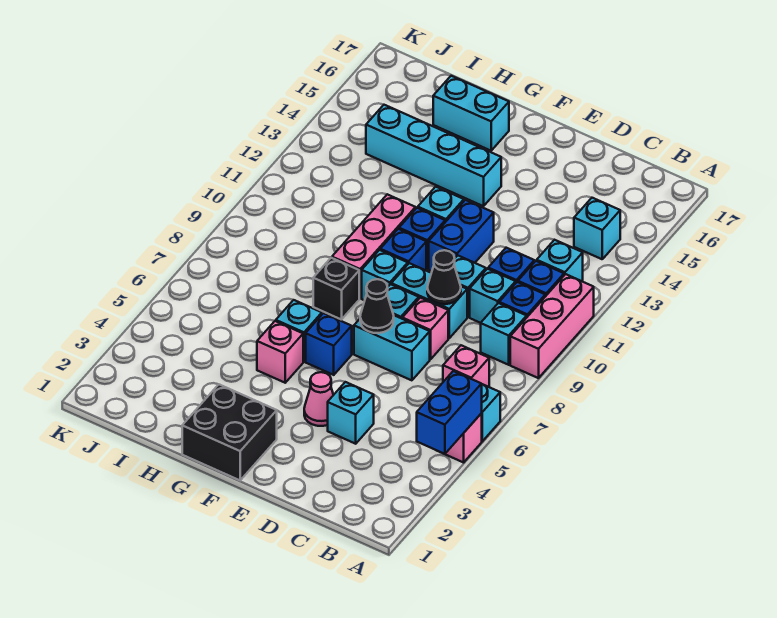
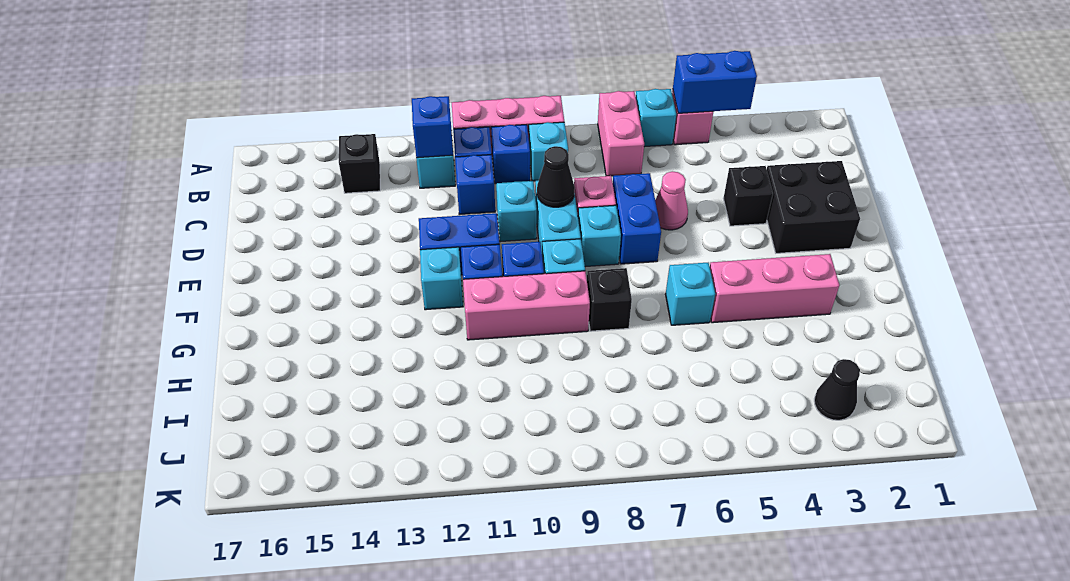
pink brick B7 level 1 -> pink brick A7:B7 level 1
cyan brick B14 level 1 -> black brick B14 level 1
cyan brick C10 level 1 -> none
cyan brick D4 level 1 -> black brick D4 level 1
cyan brick D7:E7 level 1 -> blue brick D7:E7 level 1
pink cone E4 level 1 -> pink cone D6 level 1
black cone E7 level 2 -> black cone J3 level 1
black brick F1:G2 level 1 -> black brick D2:E3 level 1
blue brick F6 level 1 -> blue brick B12 level 2
cyan brick F14:I14 level 1 -> none
pink brick G5 level 1 -> pink brick G3:G5 level 1
cyan brick G16:H16 level 1 -> none

